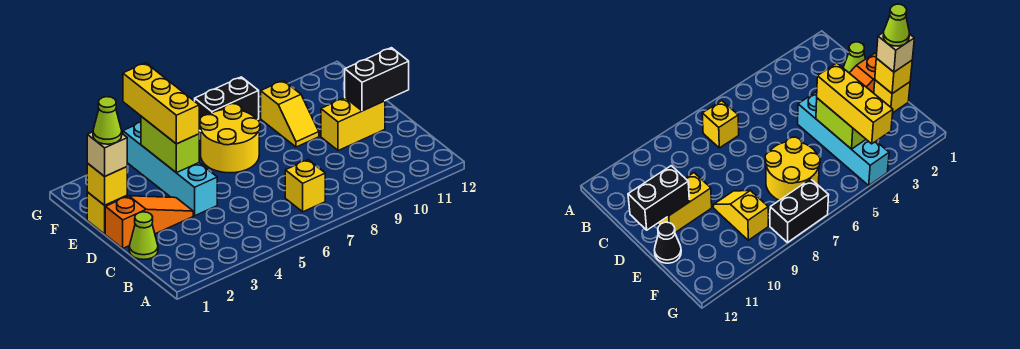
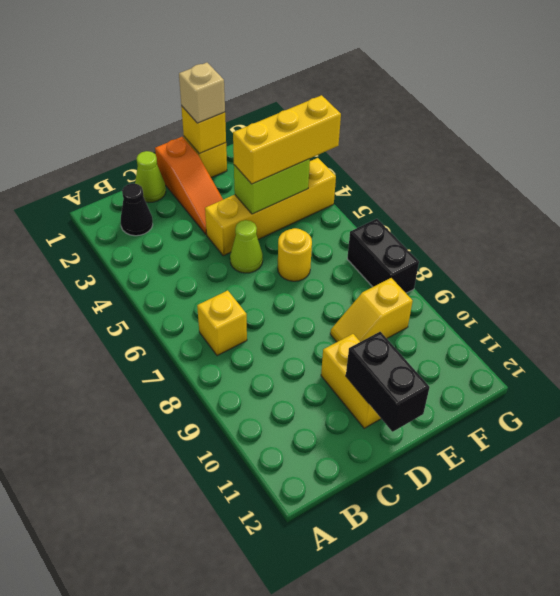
cyan brick D4:G4 level 1 -> yellow brick D4:G4 level 1
lime cone E1 level 4 -> lime cone D5 level 1
yellow round brick E6:F7 level 1 -> yellow round brick E6 level 1
black cone E12 level 1 -> black cone B2 level 1

